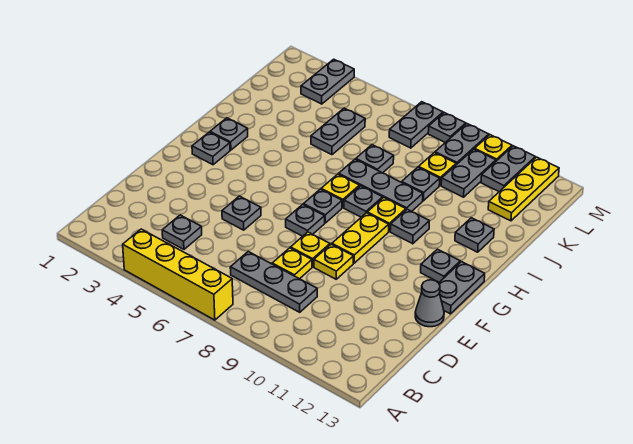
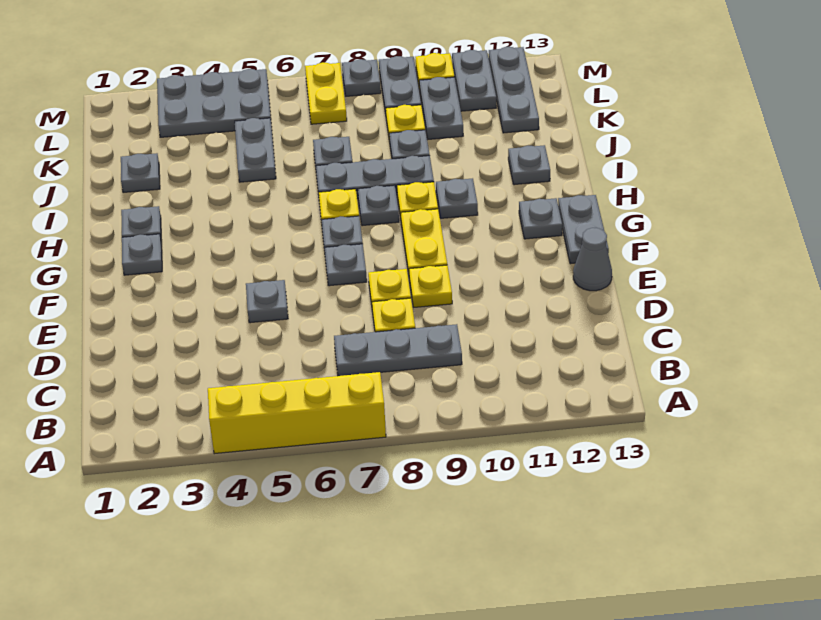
grey plate C4 level 1 -> grey plate J2 level 1
yellow plate K12:M12 level 1 -> grey plate K12:M12 level 1
grey plate L3:M3 level 1 -> grey plate L3:M5 level 1
grey plate L7:M7 level 1 -> yellow plate L7:M7 level 1

